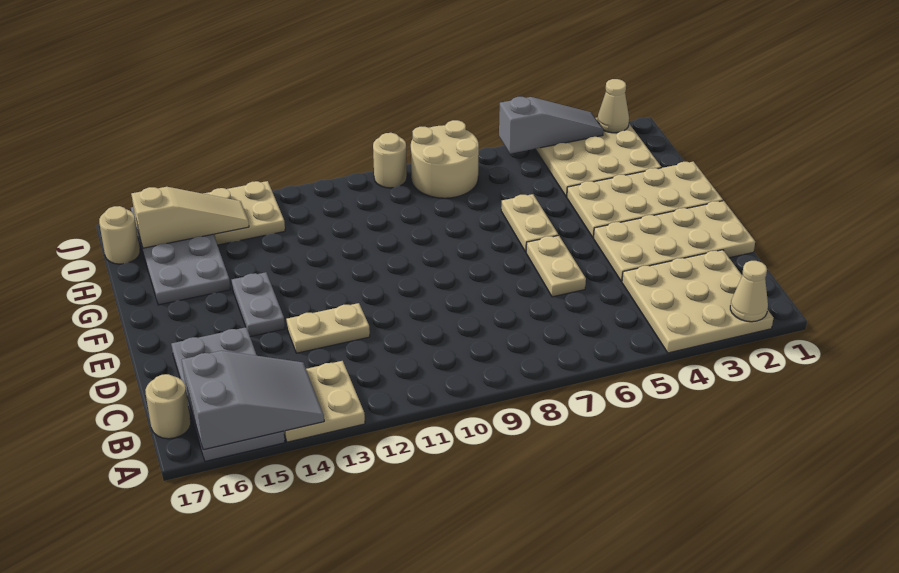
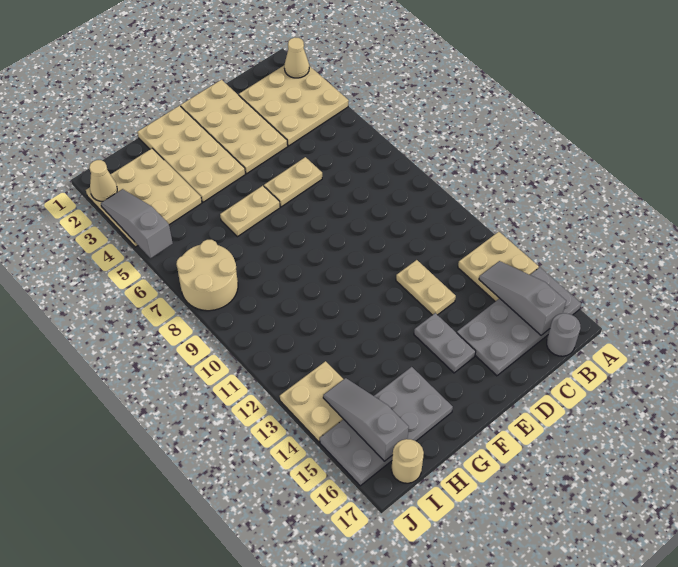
grey slope A14:B16 level 2 top 16 -> grey slope B14:B16 level 2 top 16
tan round brick B17 level 1 -> grey round brick B17 level 1
grey plate E14:F14 level 1 -> grey plate E14:E15 level 1
tan slope I14:I16 level 2 top 16 -> grey slope I14:I16 level 2 top 16
tan round brick J9 level 1 -> none

